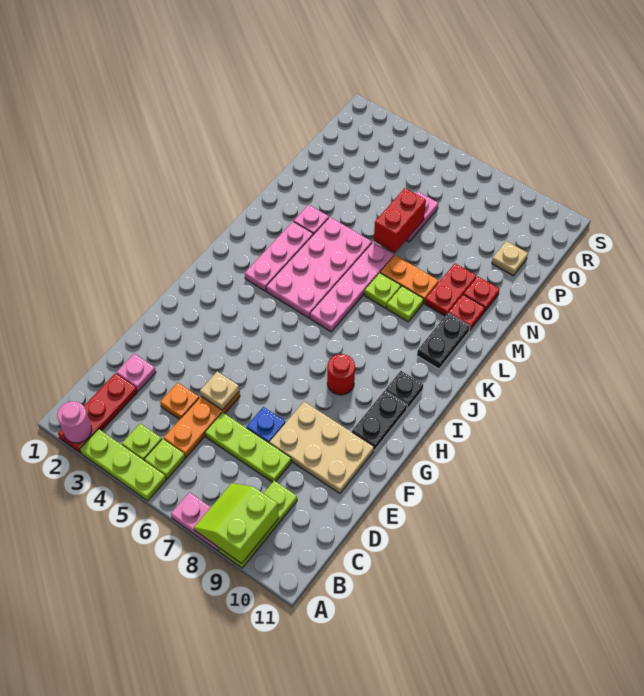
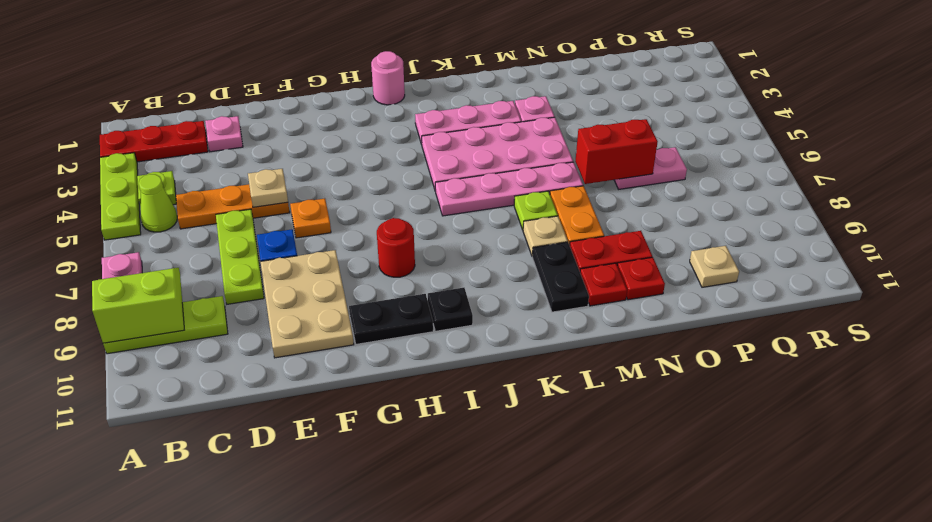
pink round brick A2 level 2 -> pink round brick I1 level 1
lime plate B5 level 1 -> lime cone B5 level 1
orange plate D4 level 1 -> orange plate F6 level 1
black plate K10:L10 level 1 -> black plate L9:L10 level 1
lime plate L8 level 1 -> tan plate L8 level 1

